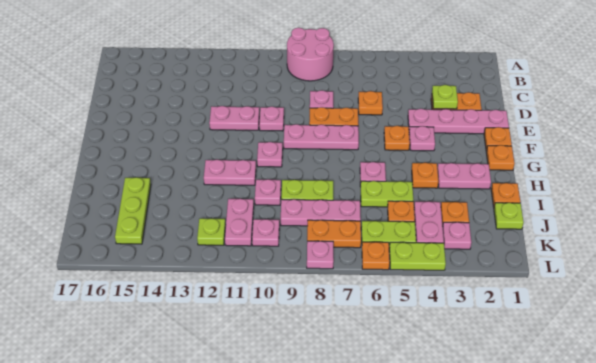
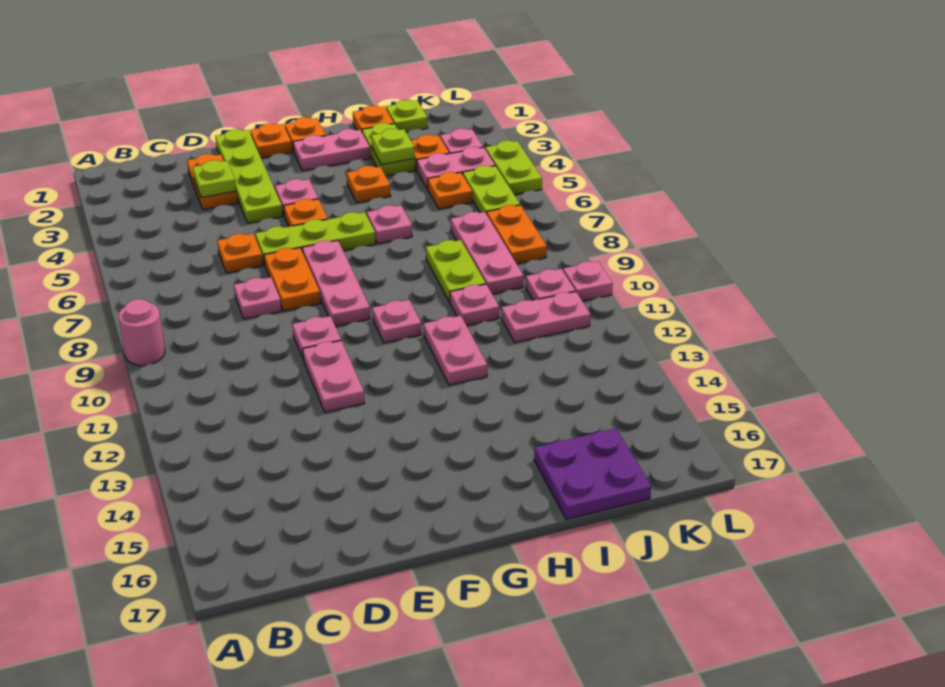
pink round brick A8:B9 level 1 -> pink round brick A9 level 1
pink plate E1:E4 level 1 -> lime plate E1:E4 level 1
pink plate H2:H3 level 1 -> pink plate G2:H2 level 1
lime plate I5:I6 level 1 -> lime plate I2:I3 level 1
lime plate I15:K15 level 1 -> lime plate E6:G6 level 1
none -> purple plate I16:J17 level 1
lime plate K12 level 1 -> lime plate I3 level 2
orange plate L6 level 1 -> none
pink plate L8 level 1 -> pink plate L10 level 1

